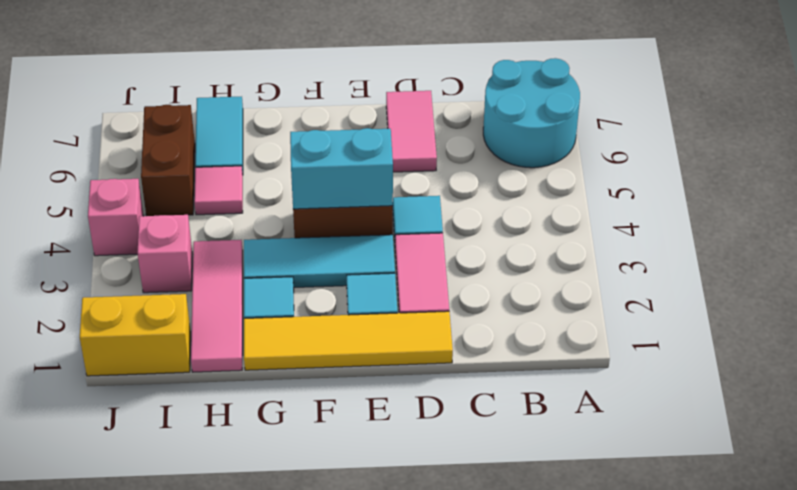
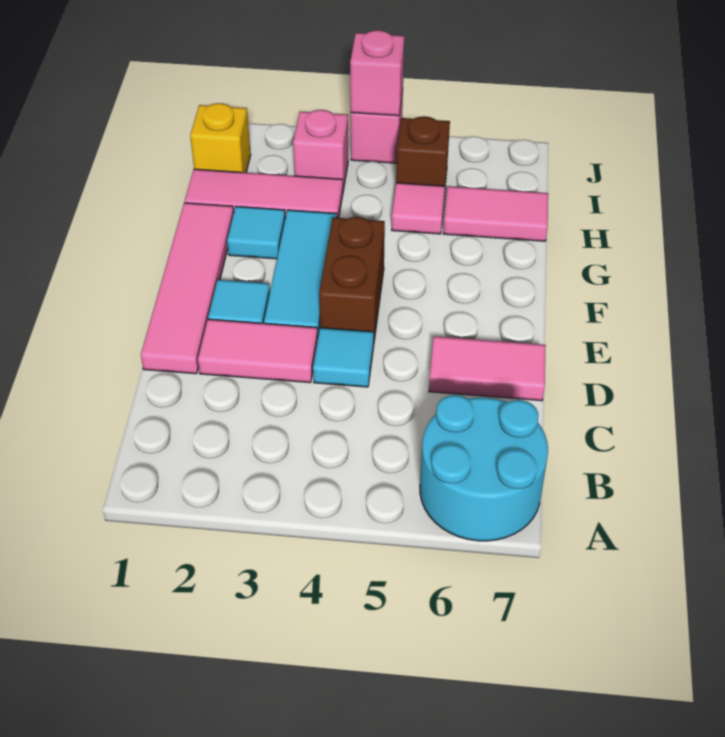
yellow tile D1:G1 level 1 -> pink tile D1:G1 level 1
cyan brick E4:F4 level 2 -> none
cyan tile H6:H7 level 1 -> pink tile H6:H7 level 1
yellow brick I1:J1 level 1 -> yellow brick I1 level 1
brown brick I5:I6 level 1 -> brown brick I5 level 1
none -> pink brick J4 level 2

